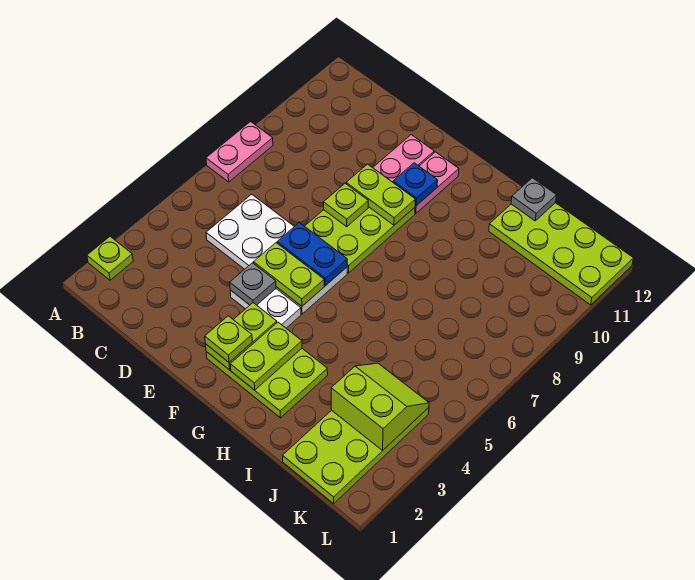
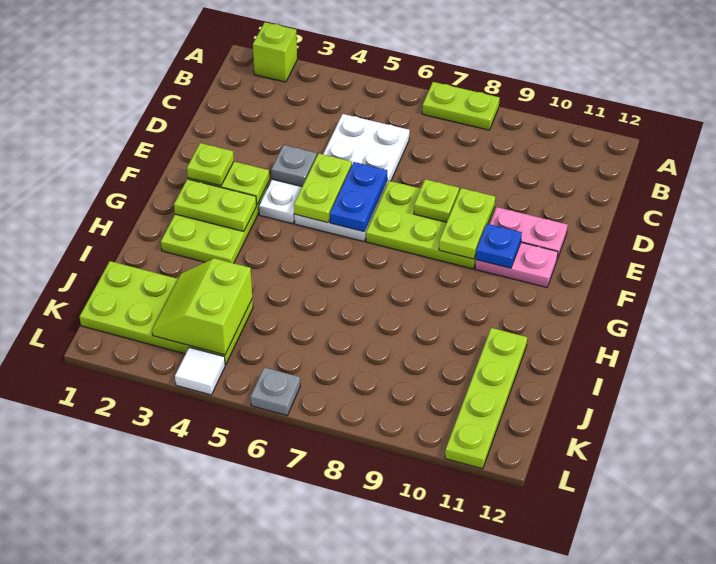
lime plate A2 level 1 -> lime brick A2 level 1
pink plate A7:A8 level 1 -> lime plate A7:A8 level 1
lime plate I11:L12 level 1 -> lime plate I11:L11 level 1
grey plate I12 level 2 -> grey plate L6 level 1
lime slope J3:K4 level 2 top 3 -> lime slope J3:K4 level 2 top 4
none -> white tile L4 level 1

